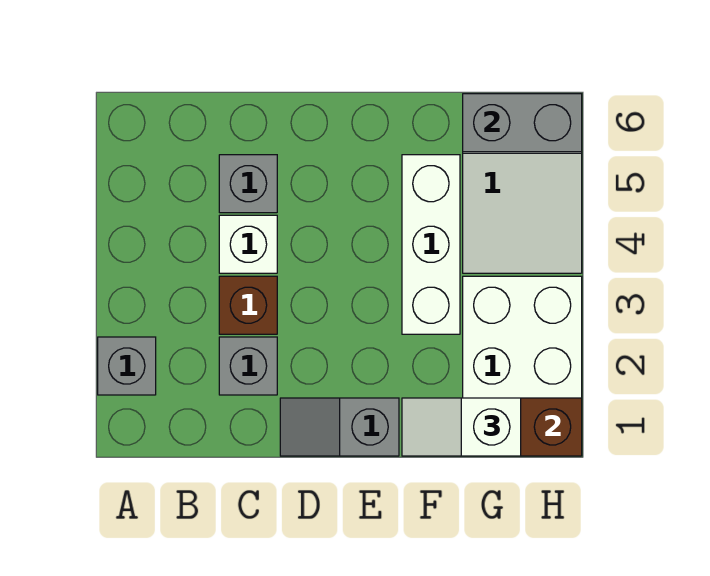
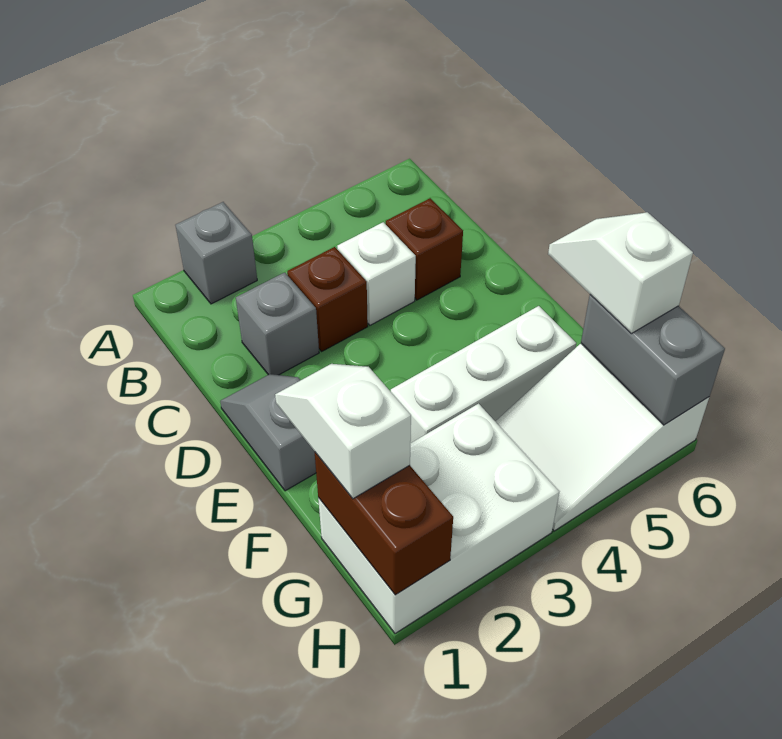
grey brick C5 level 1 -> brown brick C5 level 1
none -> white slope F6:G6 level 3 top G

